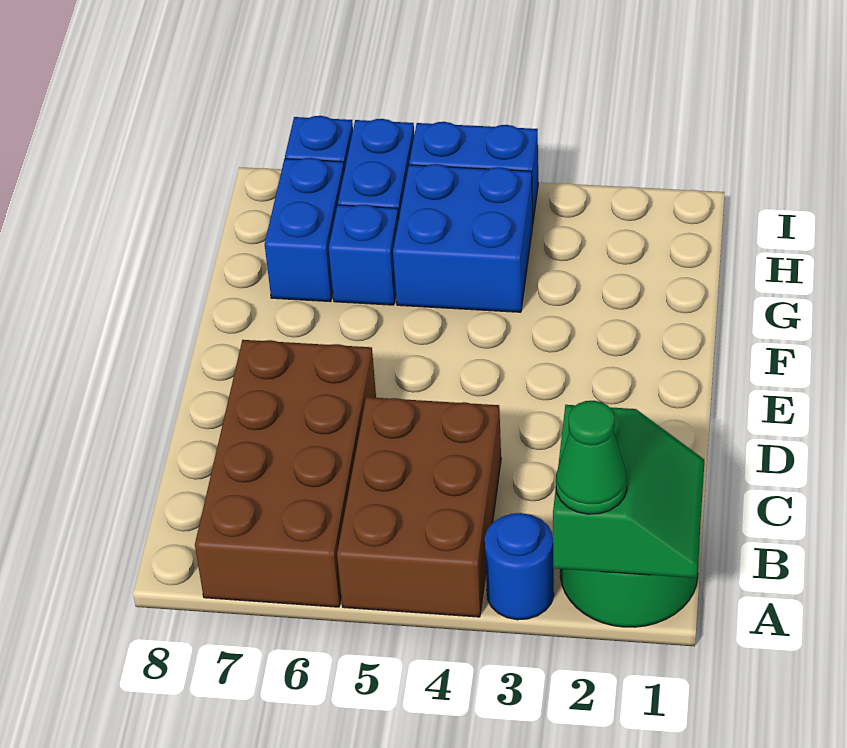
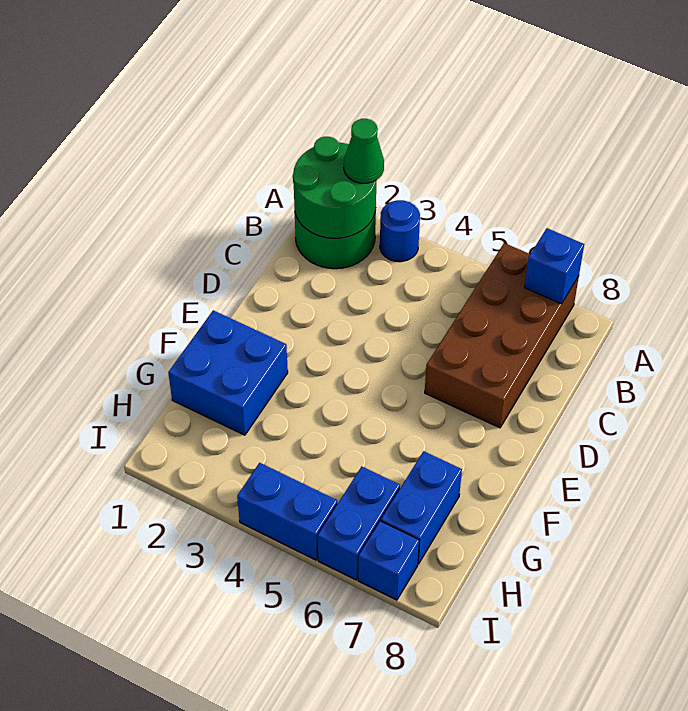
green slope A1:B2 level 2 top 2 -> green round brick A1:B2 level 2
brown brick A4:C5 level 1 -> none
blue brick G4:H5 level 1 -> blue brick F1:G2 level 1
blue brick G6 level 1 -> blue brick A7 level 2

